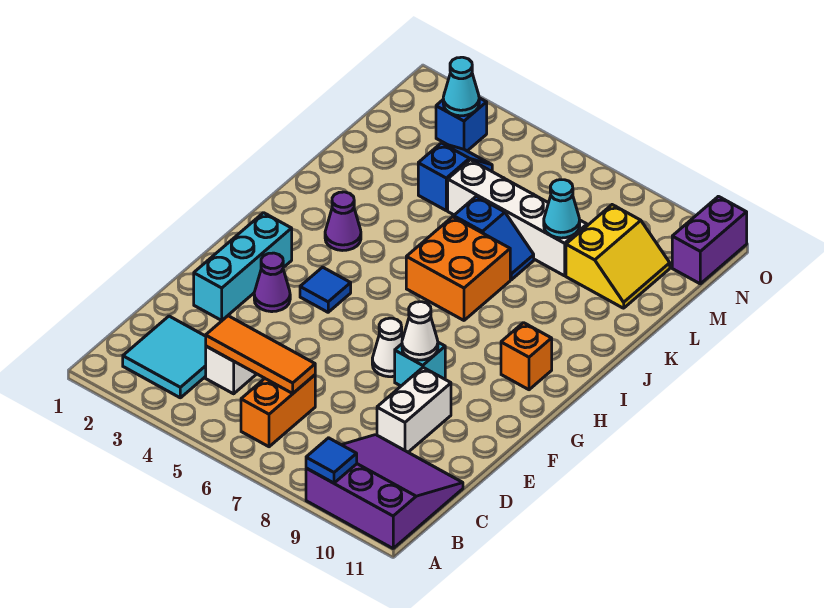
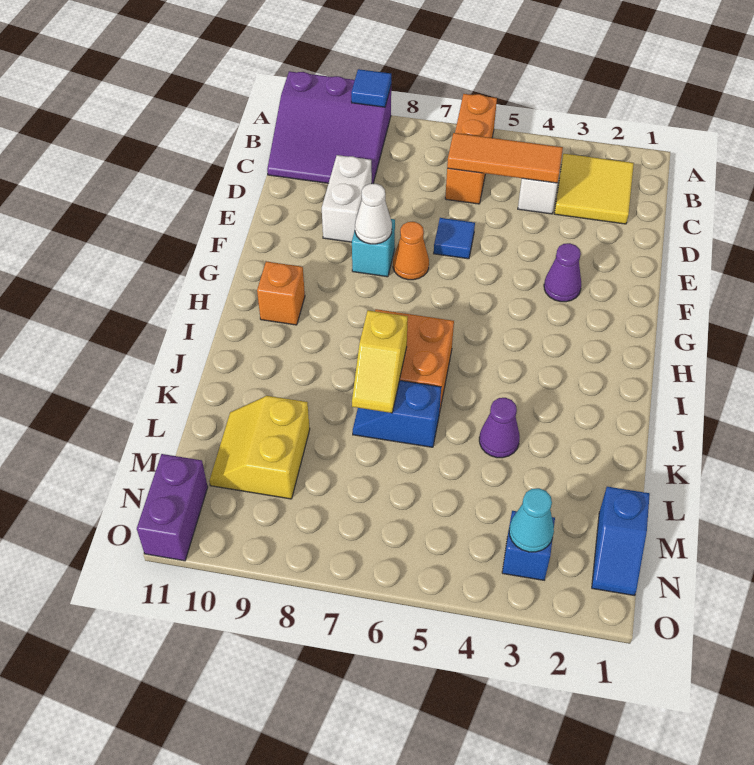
cyan tile B2:C3 level 1 -> yellow tile B2:C3 level 1
orange brick B6:C6 level 1 -> orange brick A6:C6 level 1
cyan brick E2:G2 level 1 -> none
white cone F7 level 1 -> orange cone F7 level 1
blue tile G4 level 1 -> blue tile E6 level 1
purple cone I3 level 1 -> purple cone K4 level 1
none -> yellow slope J7:K7 level 2 top J
blue slope L4:M4 level 1 top L -> blue slope M1:N1 level 1 top M
white brick L5:L8 level 1 -> none
cyan cone L8 level 2 -> none

